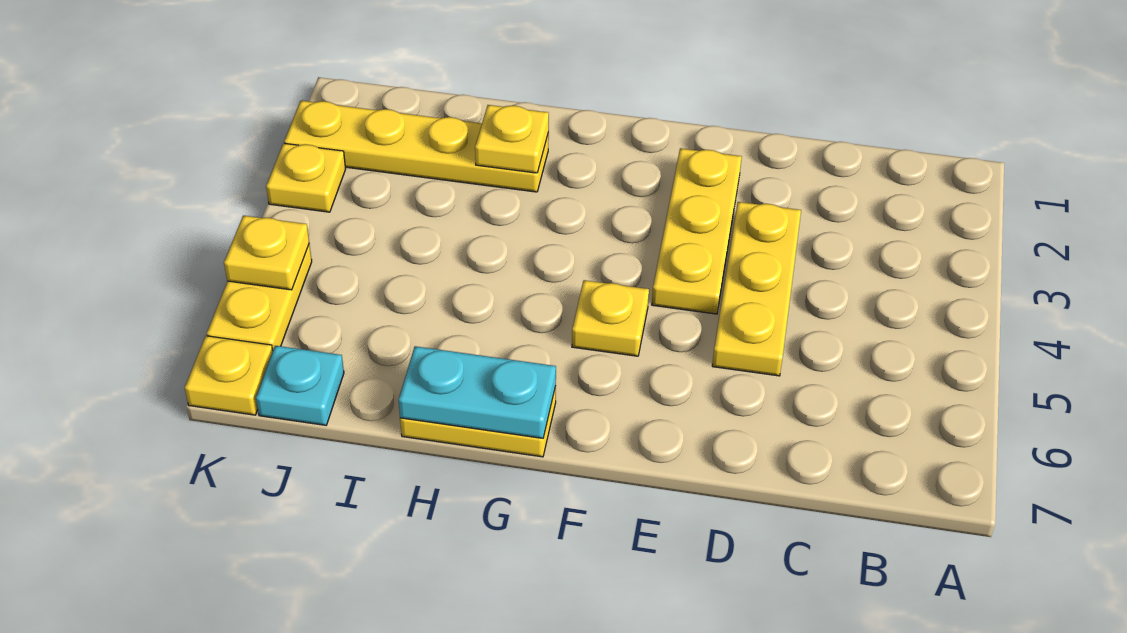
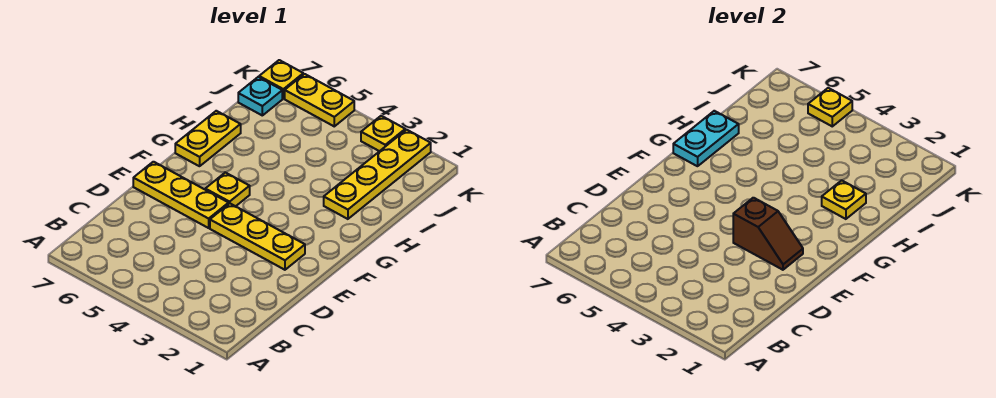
yellow plate D3:D5 level 1 -> yellow plate E5:E7 level 1
none -> brown slope E2:E3 level 2 top 3

